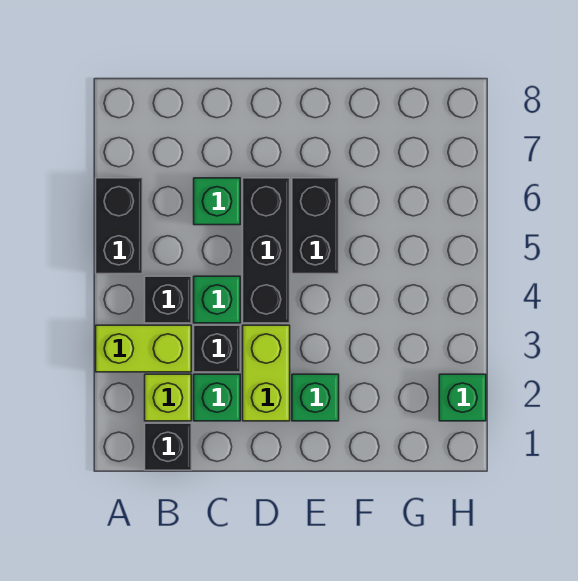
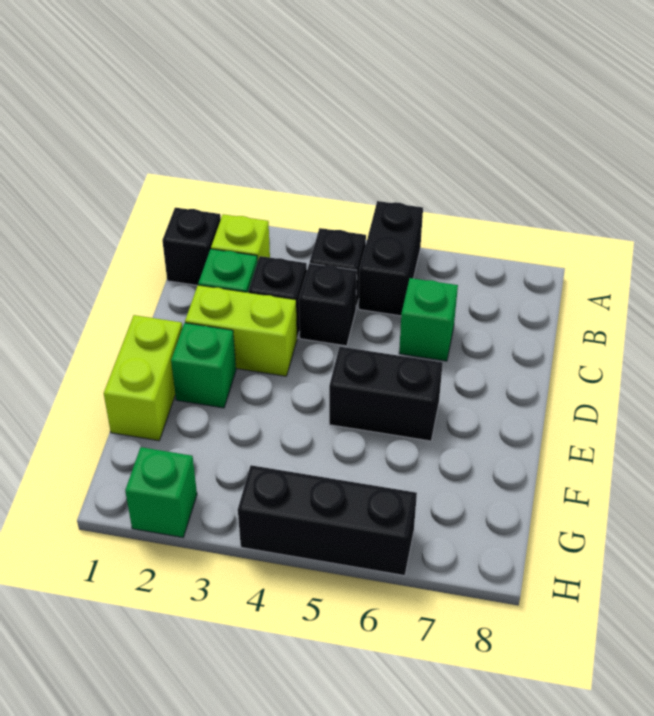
lime brick A3:B3 level 1 -> lime brick E1:F1 level 1
black brick A5:A6 level 1 -> black brick A5:B5 level 1
green brick C4 level 1 -> black brick C4 level 1
black brick D4:D6 level 1 -> black brick H4:H6 level 1

